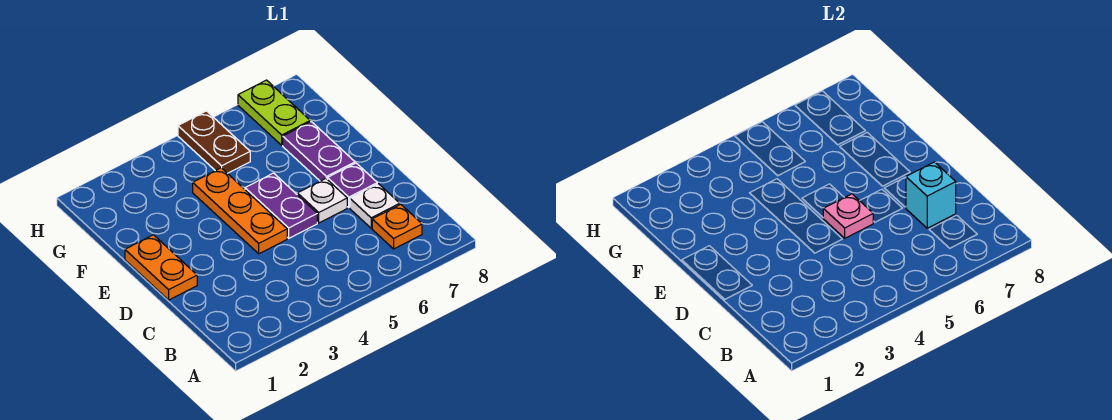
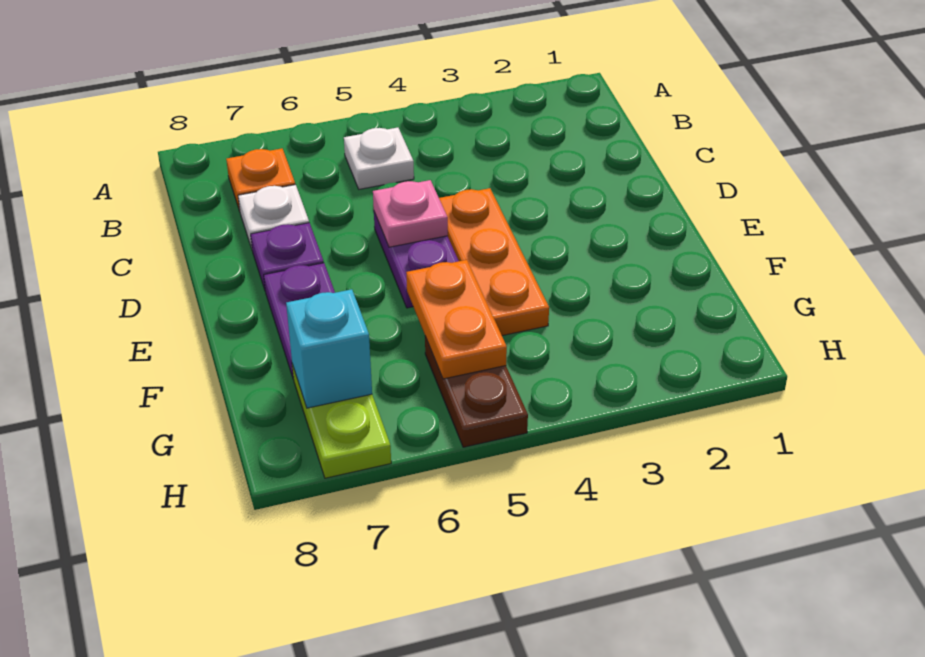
cyan brick C7 level 2 -> cyan brick G7 level 2
orange plate D1:E1 level 1 -> orange plate F5:G5 level 2
white plate D6 level 1 -> white plate B5 level 1

